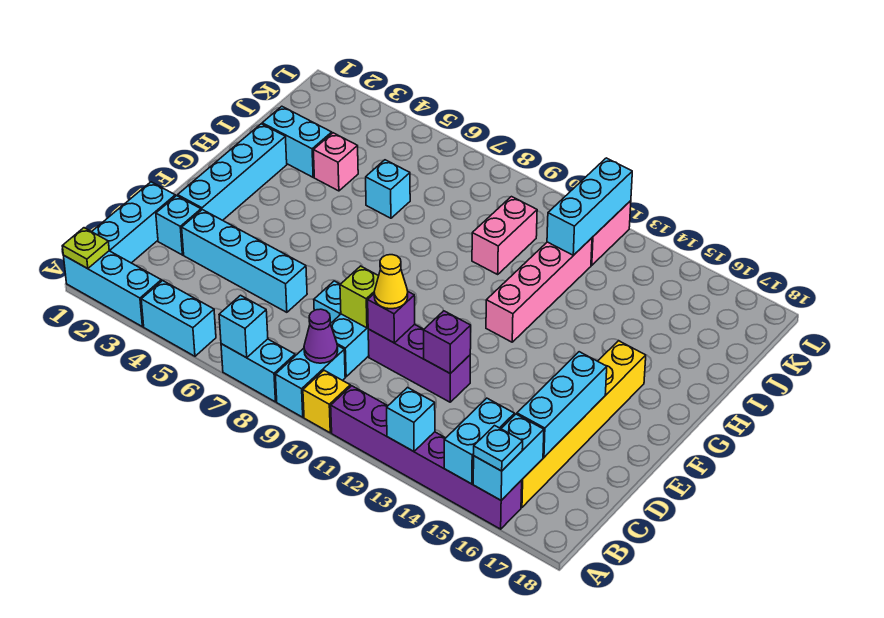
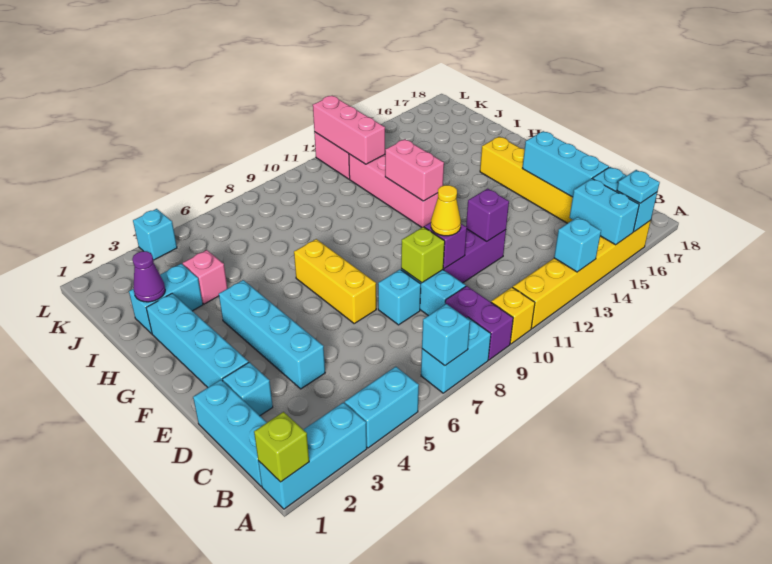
lime plate A1 level 2 -> lime brick A1 level 2
cyan brick A9:B9 level 1 -> purple brick A9:B9 level 1
purple brick A11:A16 level 1 -> yellow brick A11:A16 level 1
purple cone B9 level 2 -> purple cone I2 level 2
cyan brick D3:D6 level 1 -> cyan brick D4:G4 level 1
none -> yellow brick E7:G7 level 1
cyan brick I6 level 1 -> cyan brick L4 level 1
pink brick I10:J10 level 1 -> pink brick G12:H12 level 2
cyan brick J12:L12 level 2 -> pink brick J12:L12 level 2

